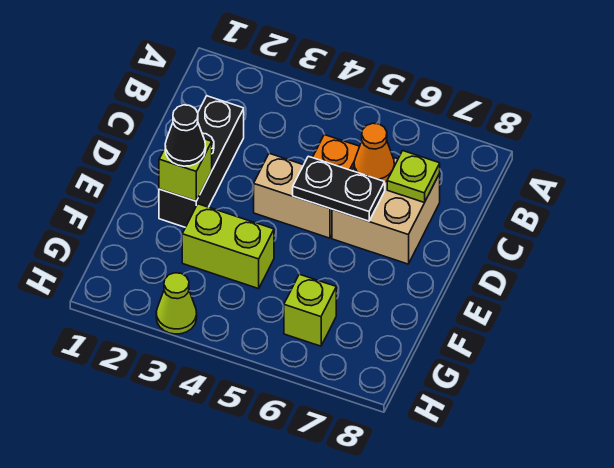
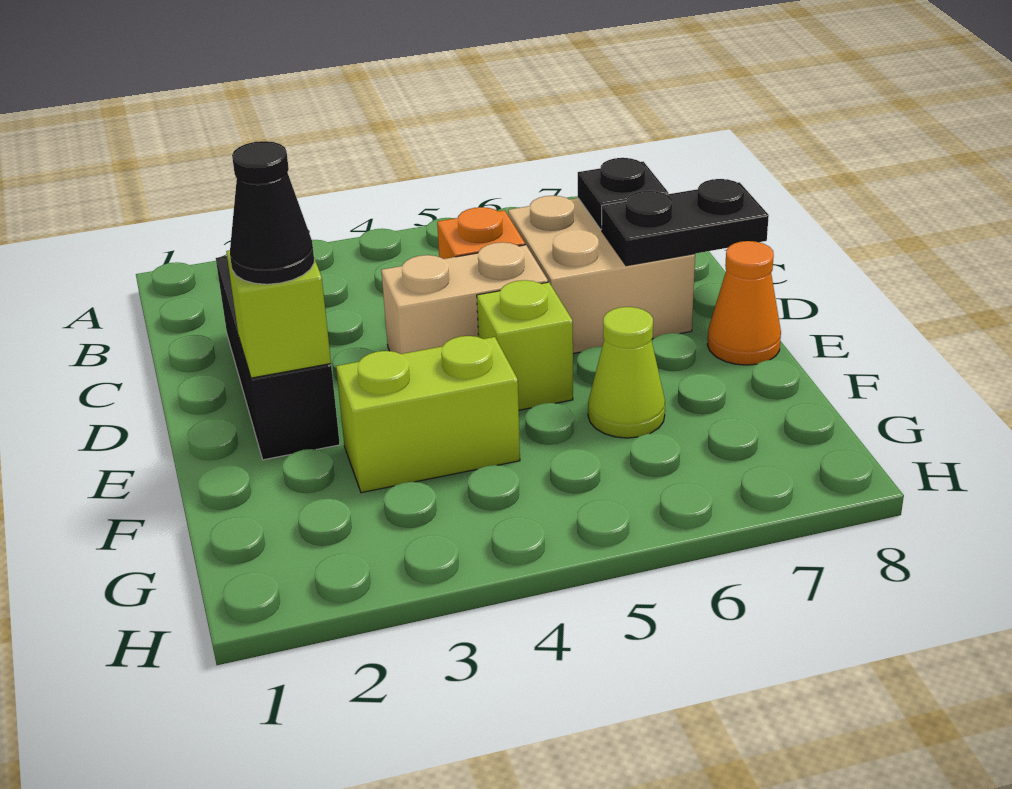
orange cone C6 level 2 -> orange cone E8 level 1
lime plate C7 level 2 -> black plate C7 level 2
black plate D5:D6 level 2 -> black plate D7:D8 level 2
lime brick G6 level 1 -> lime brick E5 level 1
lime cone H3 level 1 -> lime cone F6 level 1

